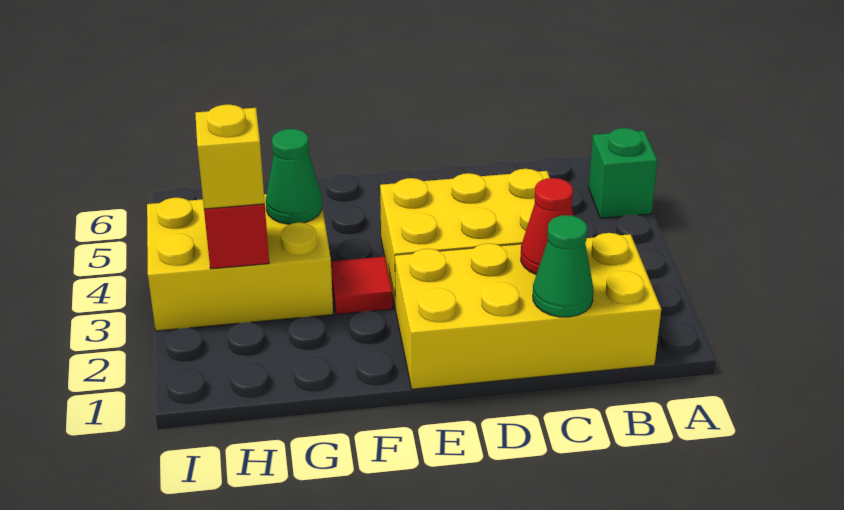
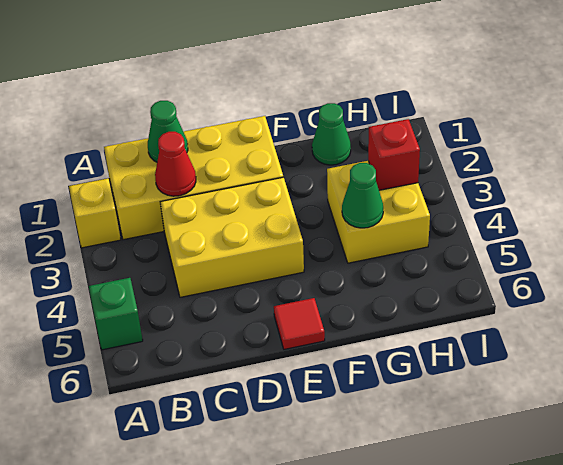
red tile F3 level 1 -> red tile E6 level 1
none -> green cone G1 level 1
yellow brick G3:I4 level 1 -> yellow brick G3:H4 level 1
yellow brick H3 level 3 -> yellow brick A2 level 1

